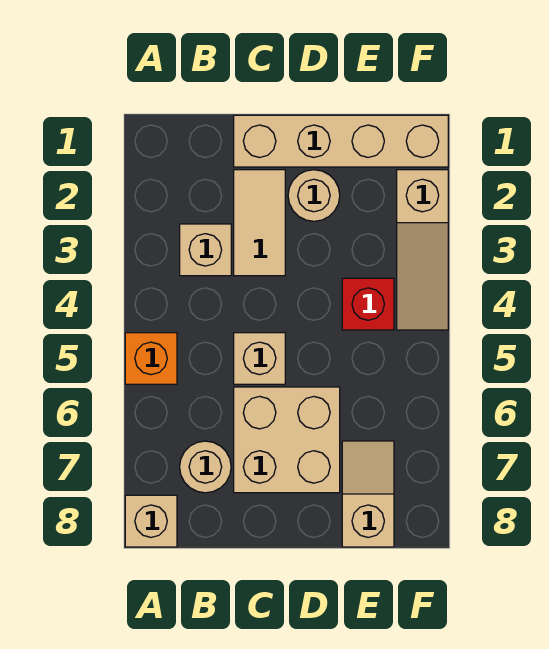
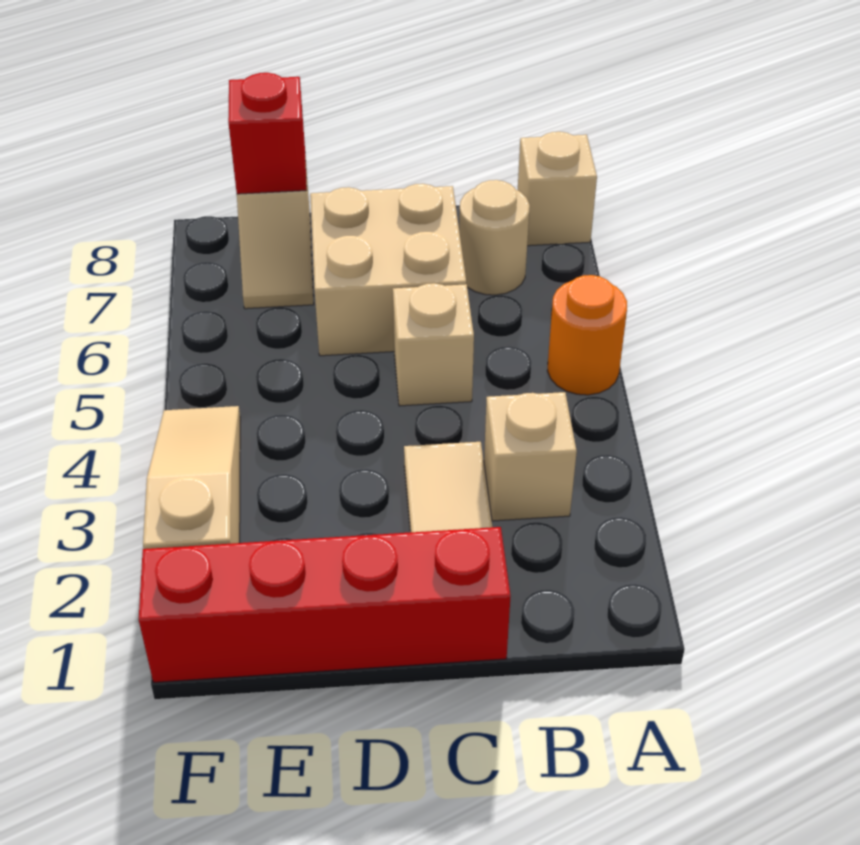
orange brick A5 level 1 -> orange round brick A5 level 1
tan brick C1:F1 level 1 -> red brick C1:F1 level 1
tan round brick D2 level 1 -> none
red brick E4 level 1 -> red brick E8 level 2

